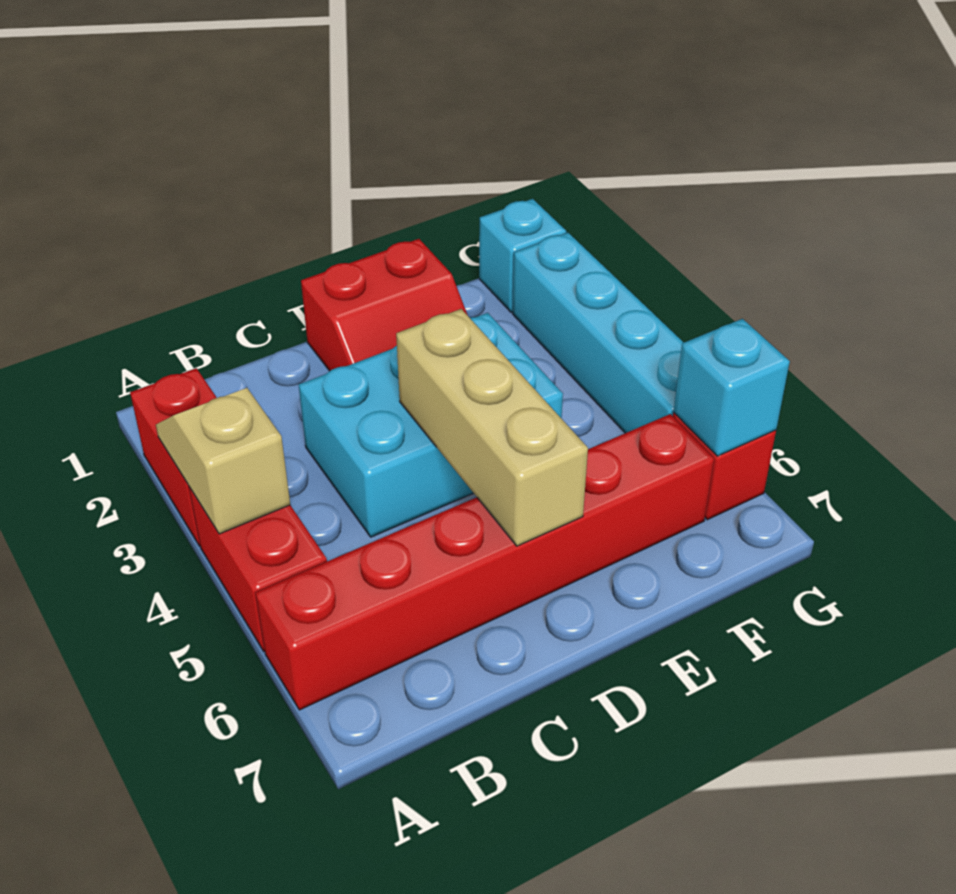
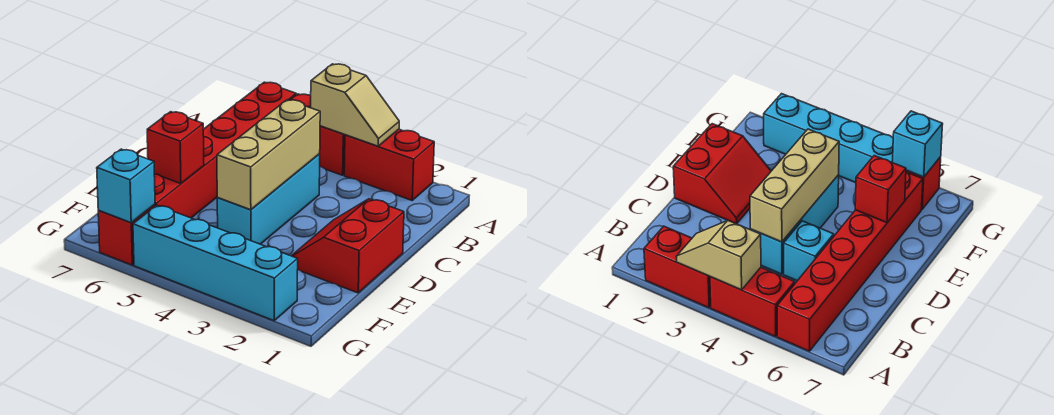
cyan brick C3:E4 level 1 -> cyan brick C4:E4 level 1
tan brick D4:D6 level 2 -> tan brick C4:E4 level 2
none -> red brick E6 level 2
cyan brick G1 level 1 -> cyan brick C5 level 1

